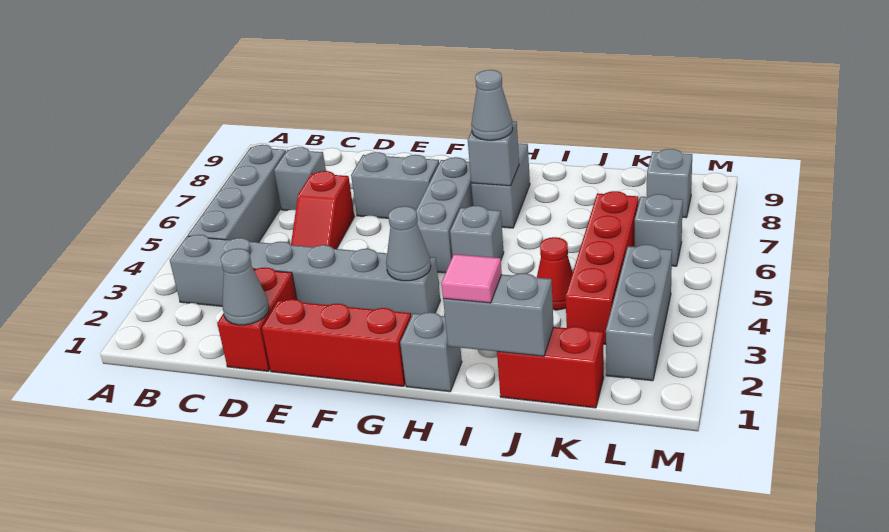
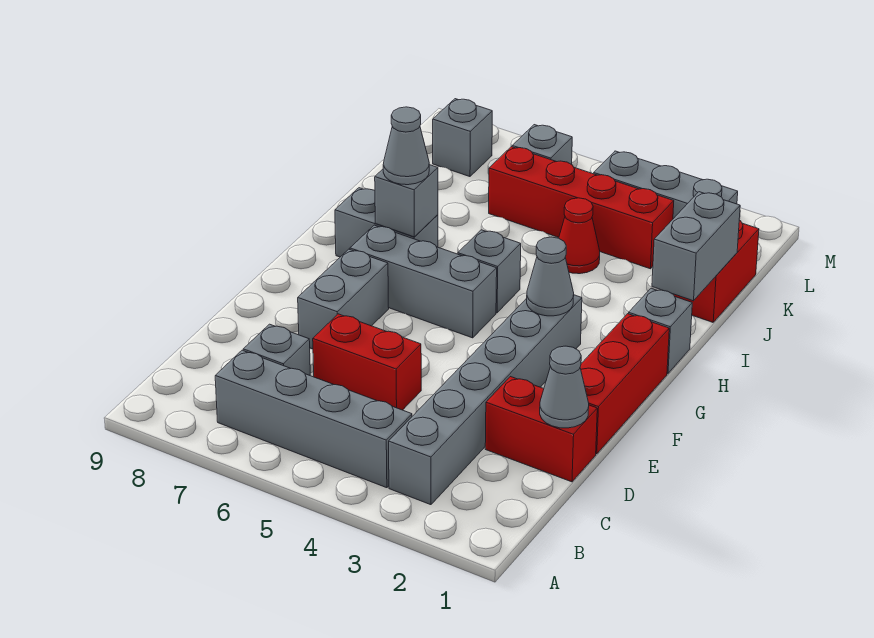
red slope D5:D6 level 1 top 6 -> red brick D5:D6 level 1
pink tile I1 level 3 -> none

